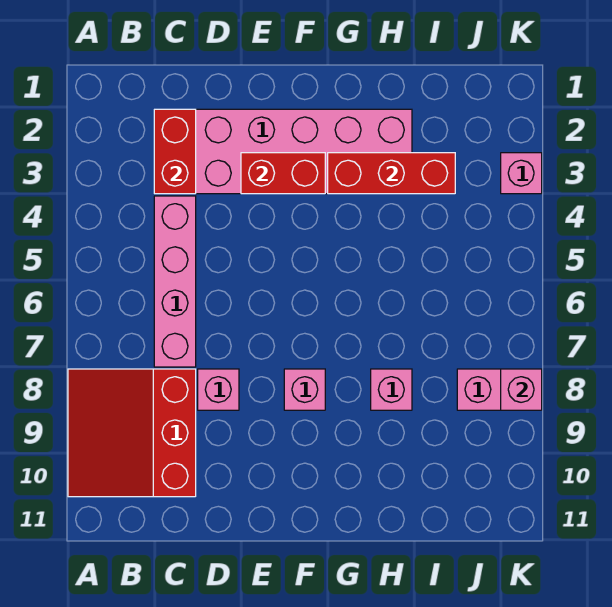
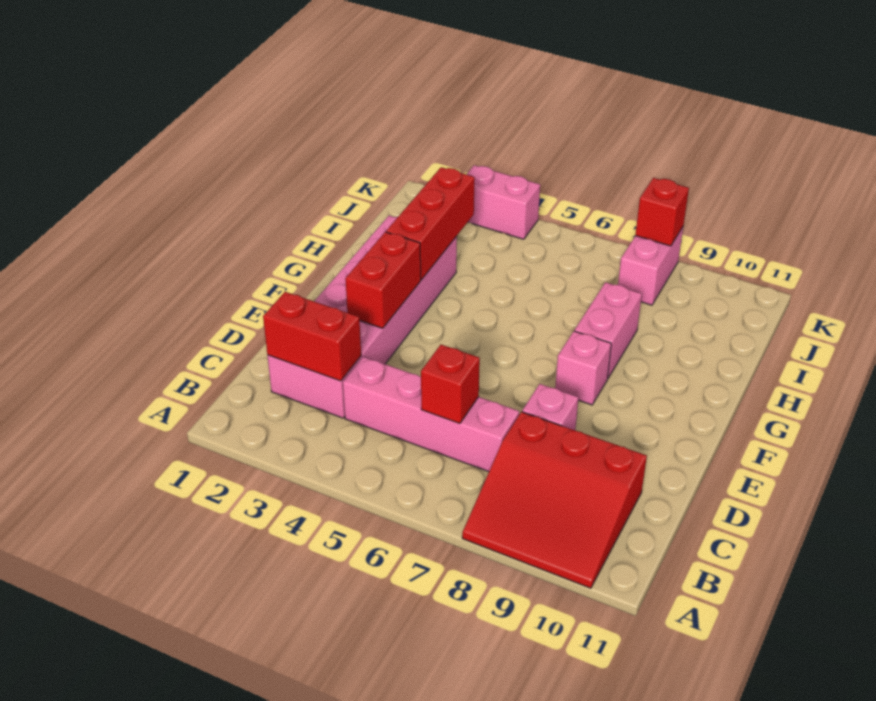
none -> red brick C6 level 2
pink brick H8 level 1 -> pink brick G8:H8 level 1
pink brick K3 level 1 -> pink brick K3:K4 level 1
pink brick K8 level 2 -> red brick K8 level 2

